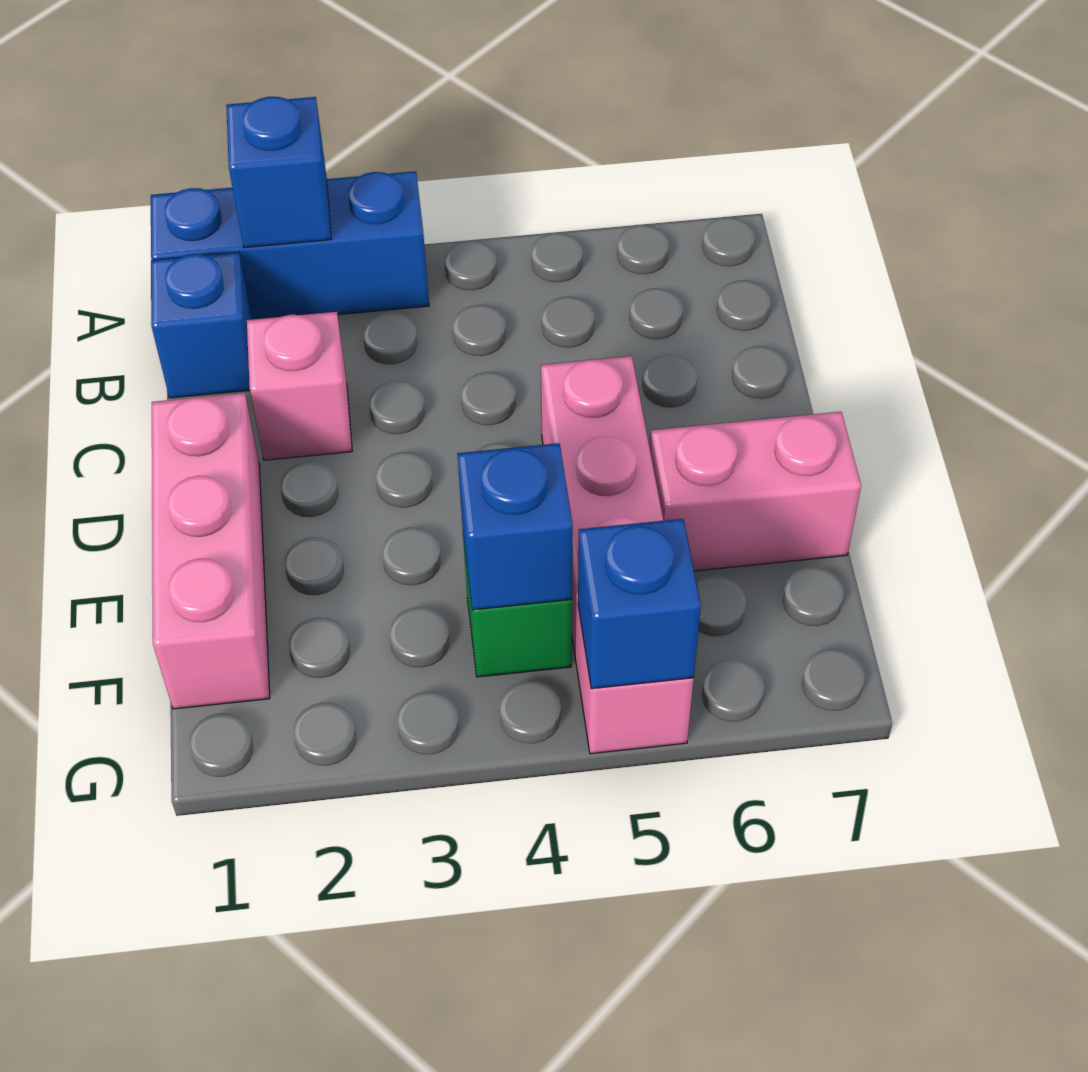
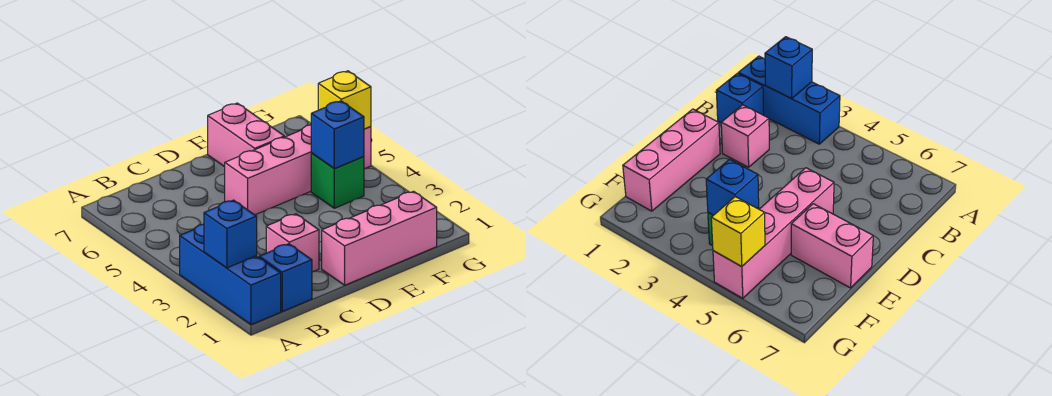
blue brick G5 level 2 -> yellow brick G5 level 2

